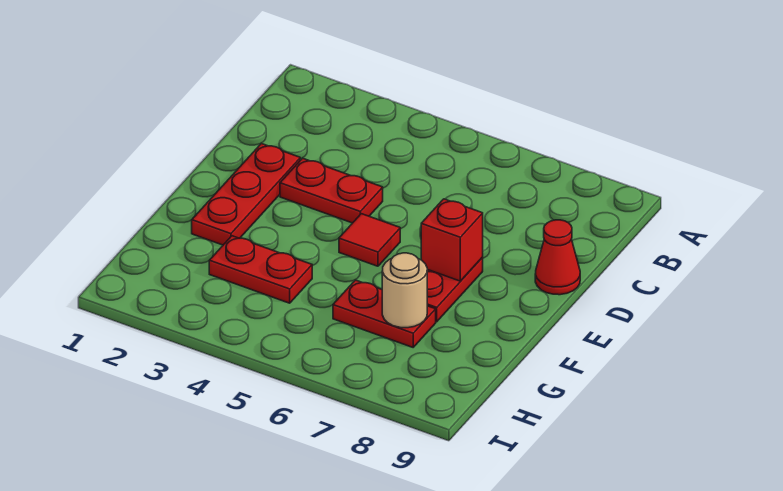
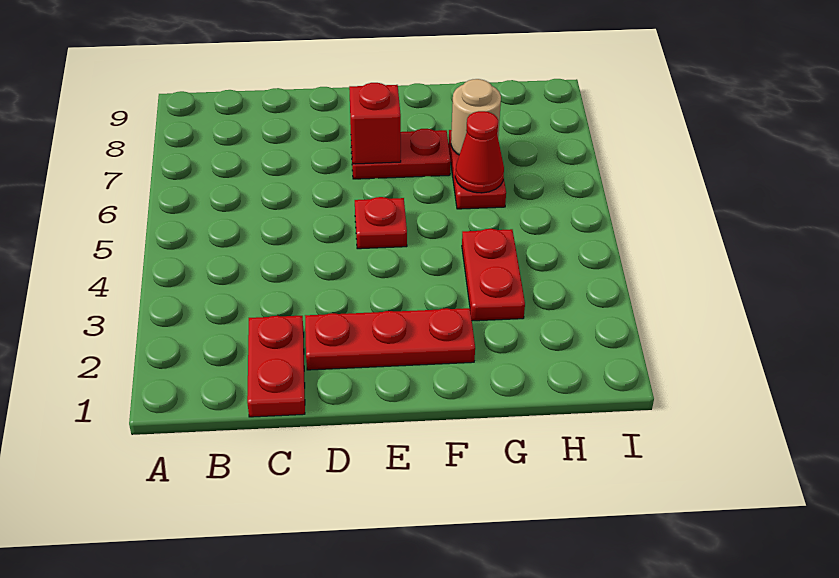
red plate D3:D4 level 1 -> red plate C1:C2 level 1
red cone D9 level 1 -> red cone G6 level 2
red tile E5 level 1 -> red plate E5 level 1

